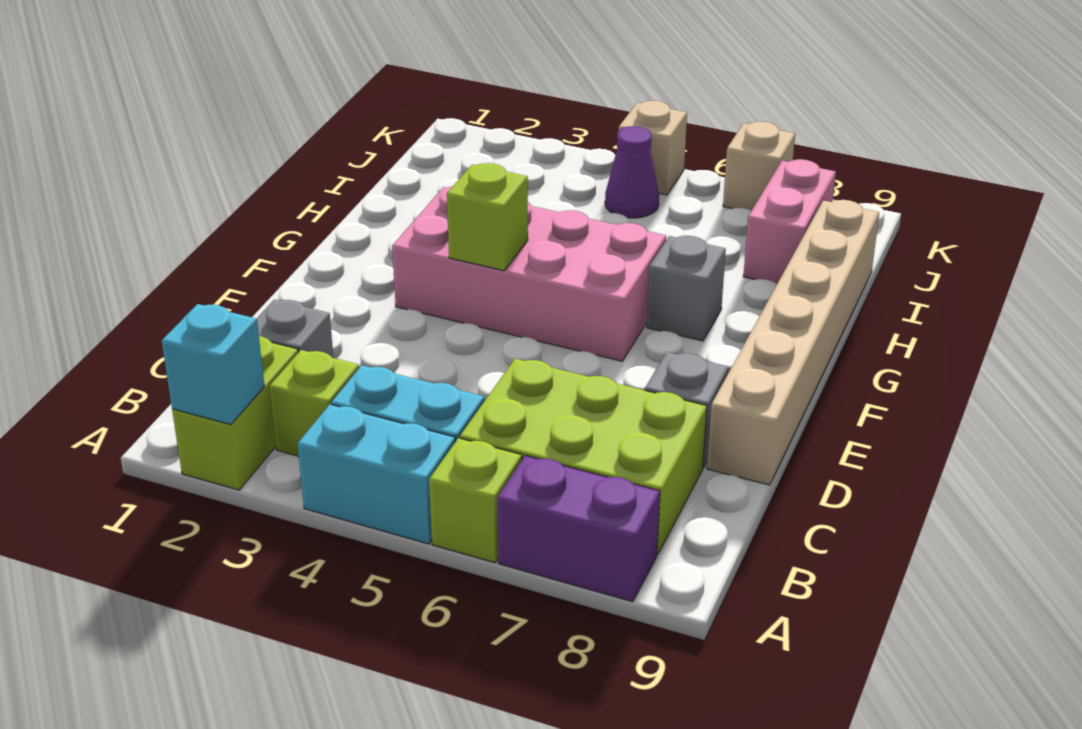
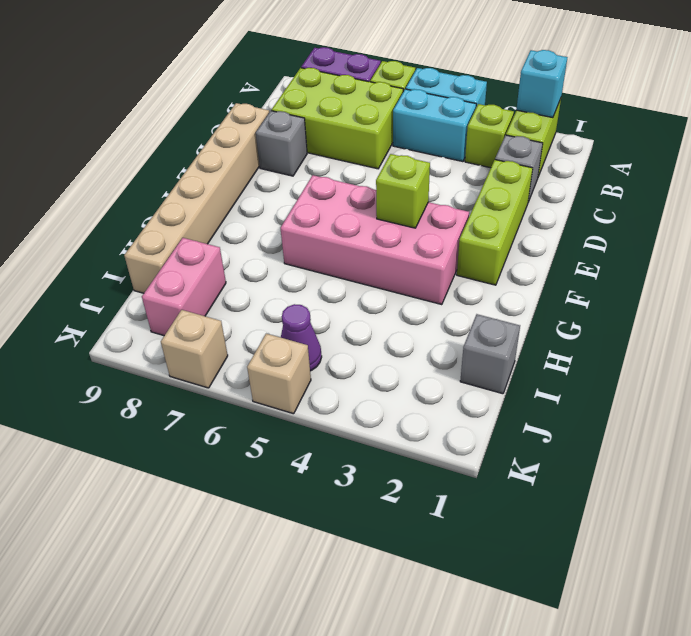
none -> lime brick D2:F2 level 1
grey brick G7 level 1 -> grey brick I1 level 1

